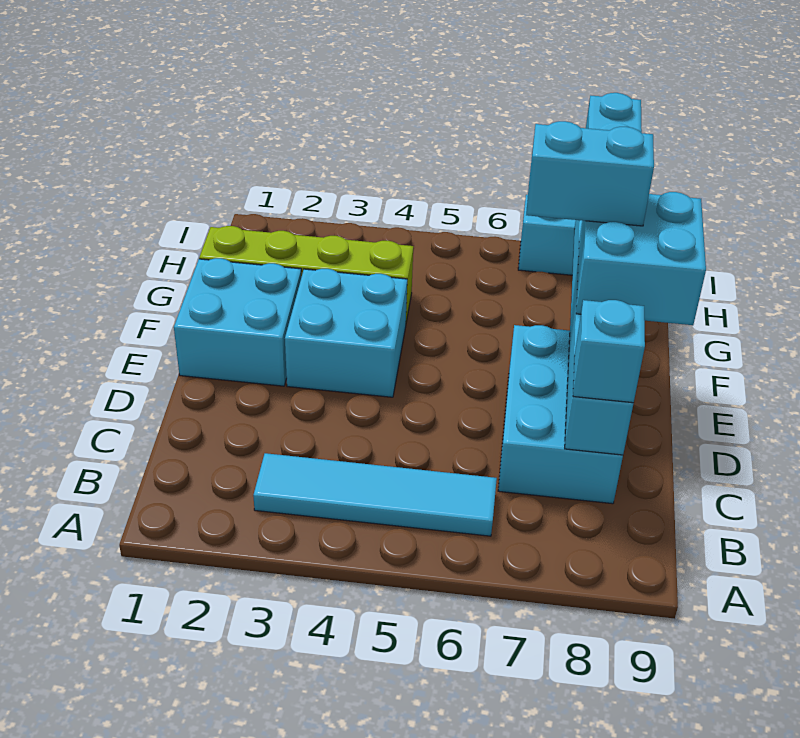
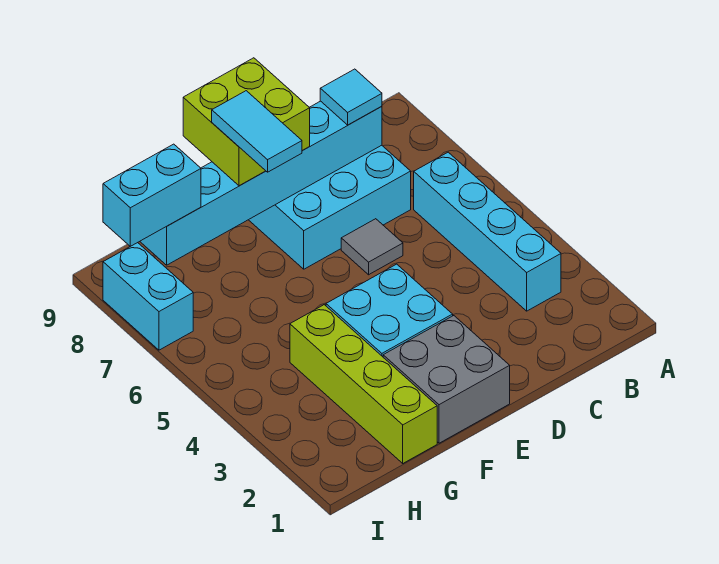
cyan tile B3:B6 level 1 -> cyan brick B3:B6 level 1
cyan brick C8 level 3 -> cyan tile C8 level 3
none -> grey tile D6 level 1
cyan brick E1:F2 level 1 -> grey brick E1:F2 level 1
cyan brick E8:F9 level 3 -> lime brick E8:F9 level 3
cyan brick F7:F8 level 4 -> cyan tile F7:F8 level 4

